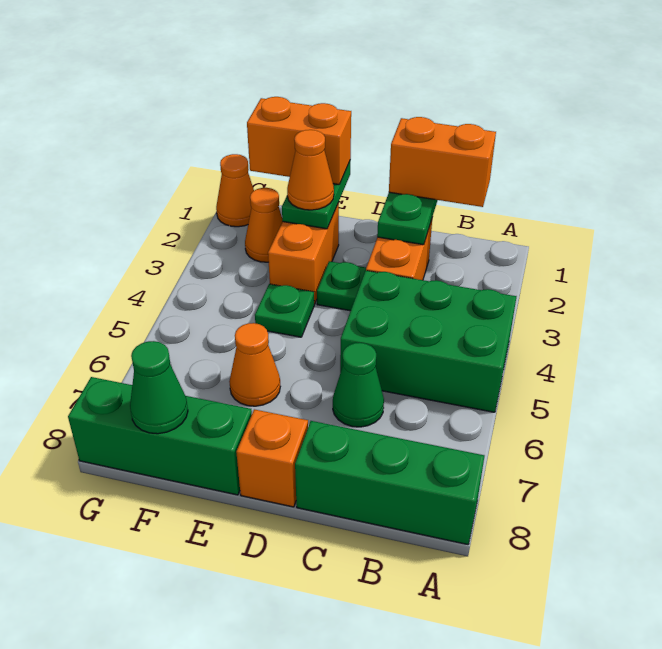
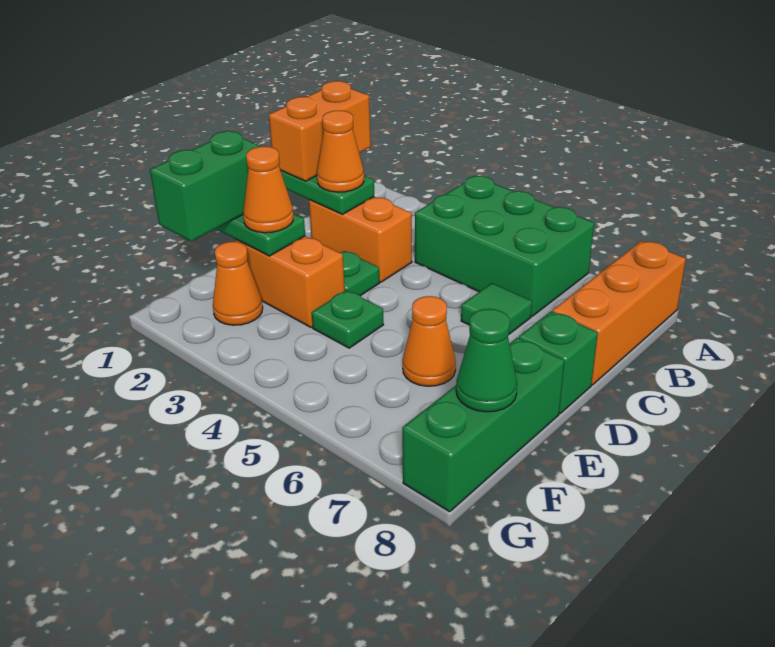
green brick A4:C5 level 1 -> green brick A4:B6 level 1
green brick A8:C8 level 1 -> orange brick A8:C8 level 1
green cone C6 level 1 -> green tile C6 level 1
orange brick D8 level 1 -> green brick D8 level 1
orange brick E1:F1 level 3 -> green brick E1:F1 level 3
orange cone G1 level 1 -> orange cone C2 level 3

